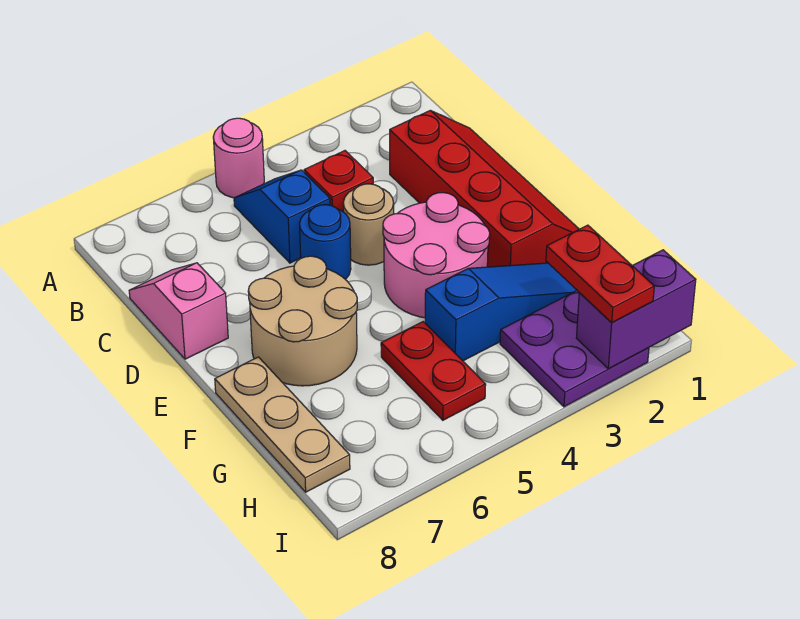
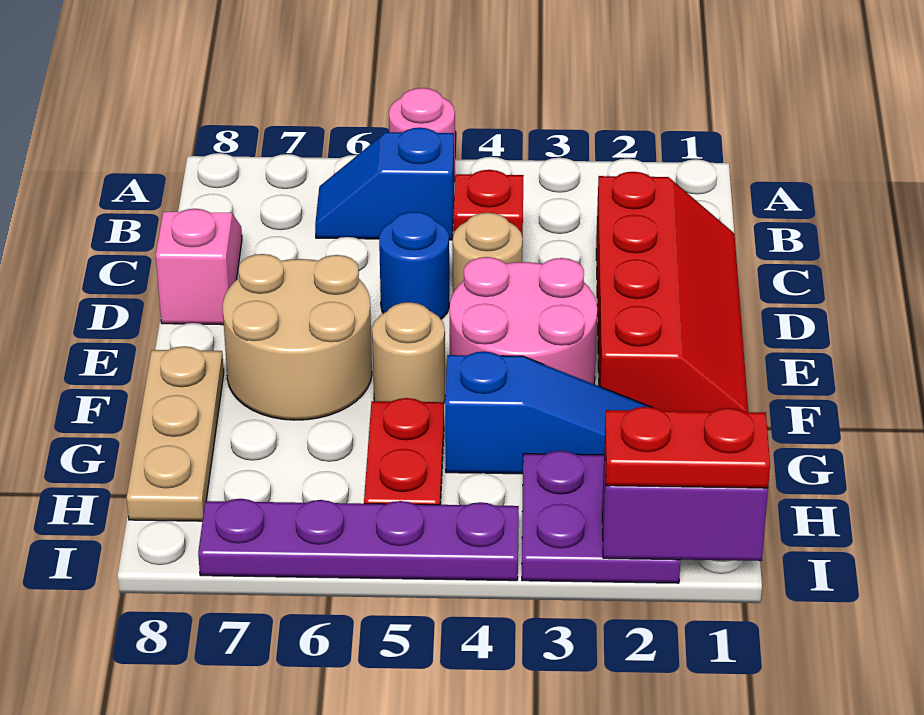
blue slope B5:C5 level 1 top C -> blue slope B5:B6 level 1 top 5
none -> tan round brick F5 level 1
red plate H2:I2 level 3 -> red plate I1:I2 level 3
none -> purple plate I4:I7 level 1

